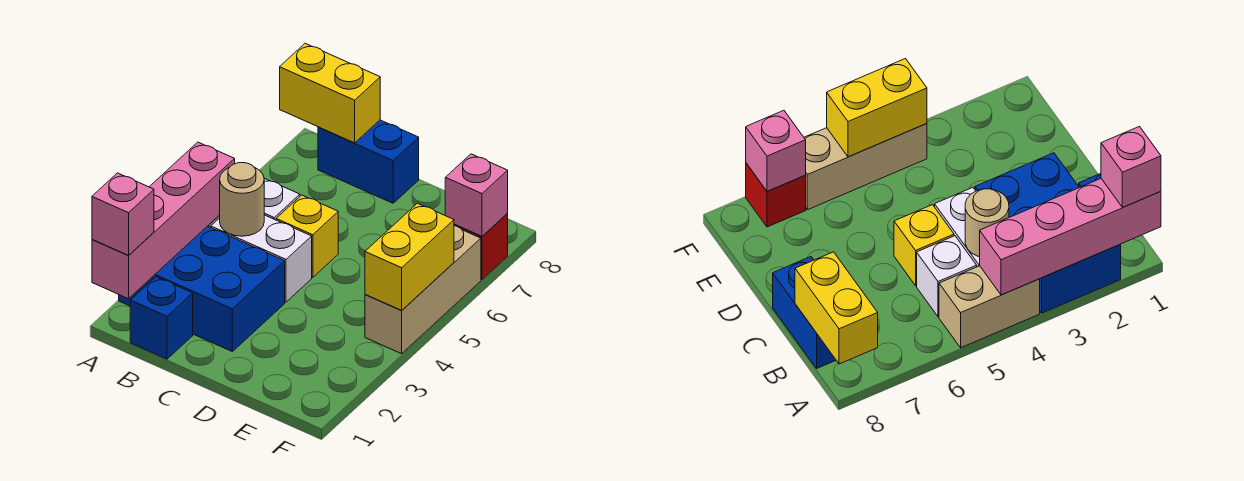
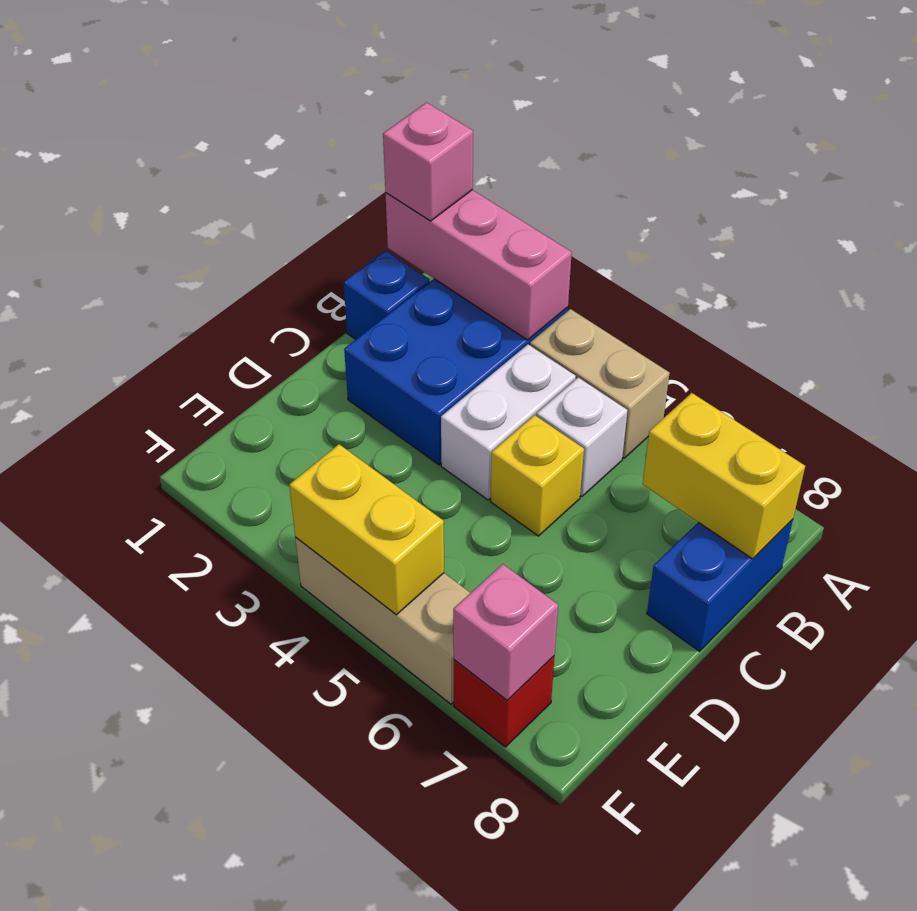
pink brick A1:A4 level 2 -> pink brick A1:A3 level 2
yellow brick A8:B8 level 2 -> yellow brick B7:B8 level 2
tan round brick B4 level 2 -> none

